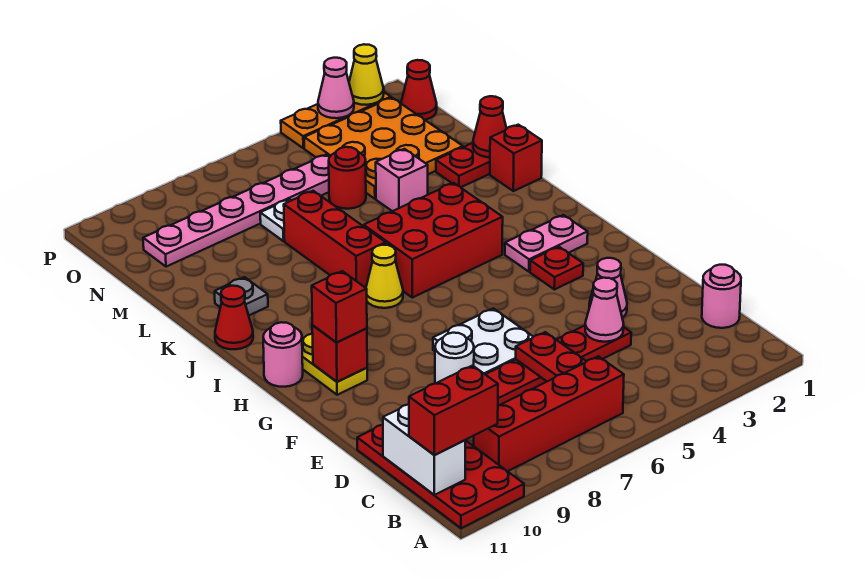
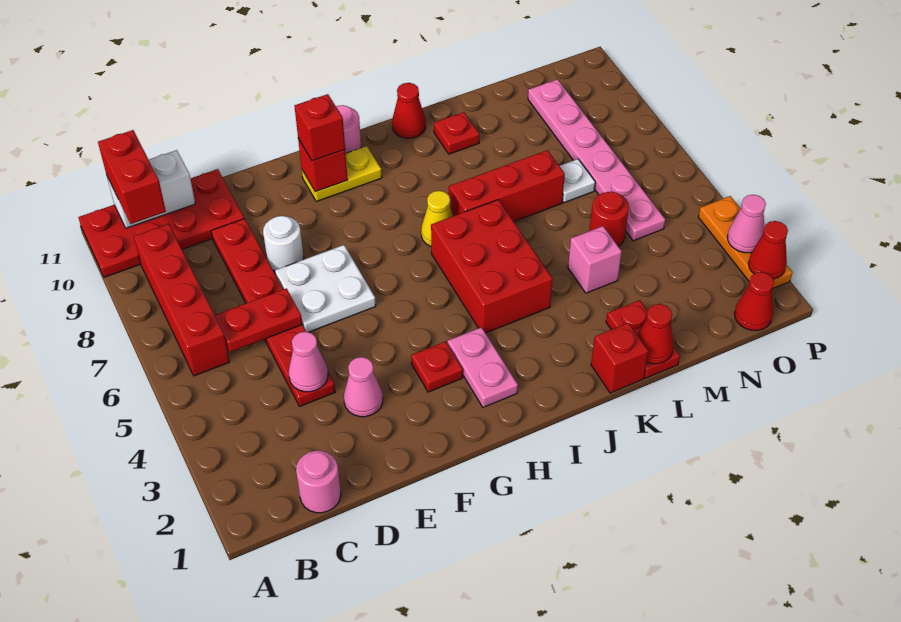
grey plate K10 level 1 -> red plate K10 level 1
orange plate M2:O4 level 1 -> none
yellow cone P2 level 2 -> red cone P2 level 2

